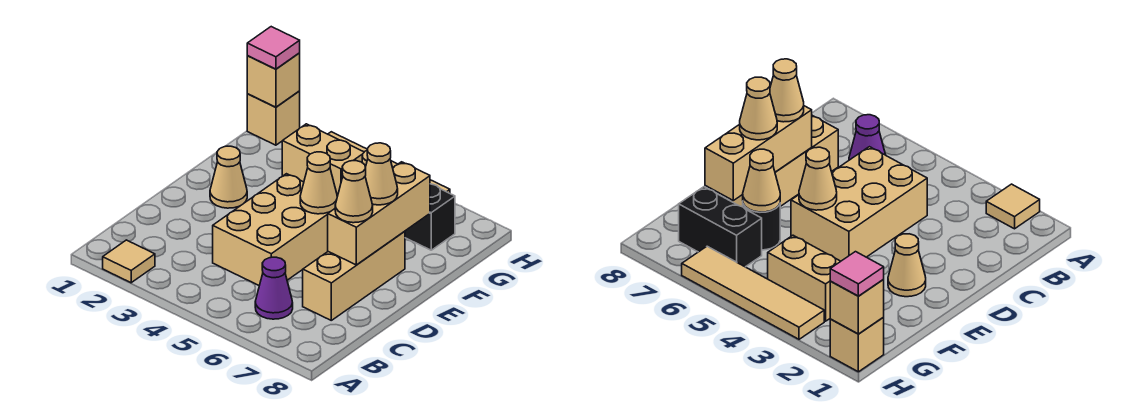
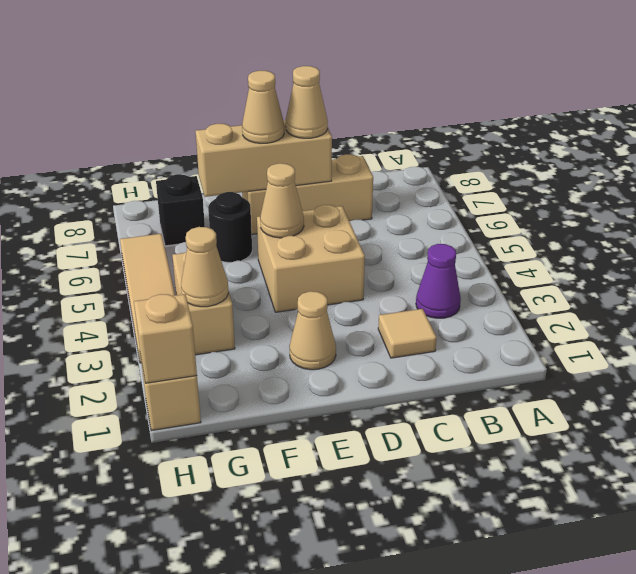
tan tile A2 level 1 -> tan tile C2 level 1
purple cone B6 level 1 -> purple cone B3 level 1
tan brick C4:E5 level 1 -> tan brick D4:E5 level 1
tan cone F6 level 2 -> tan cone G3 level 2
black brick G6:G7 level 1 -> black brick G7 level 1
pink tile H1 level 3 -> none

